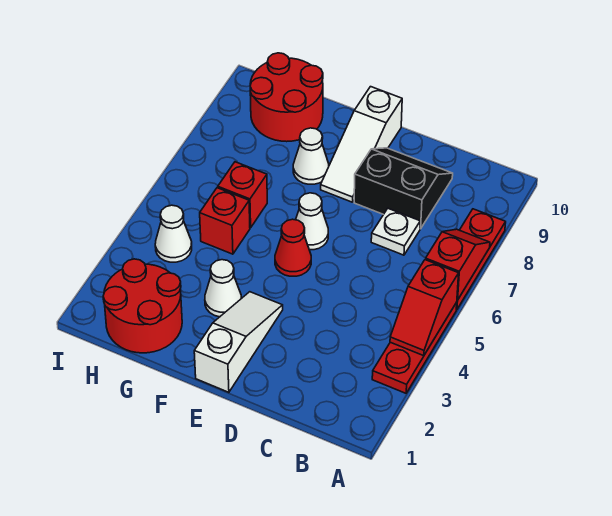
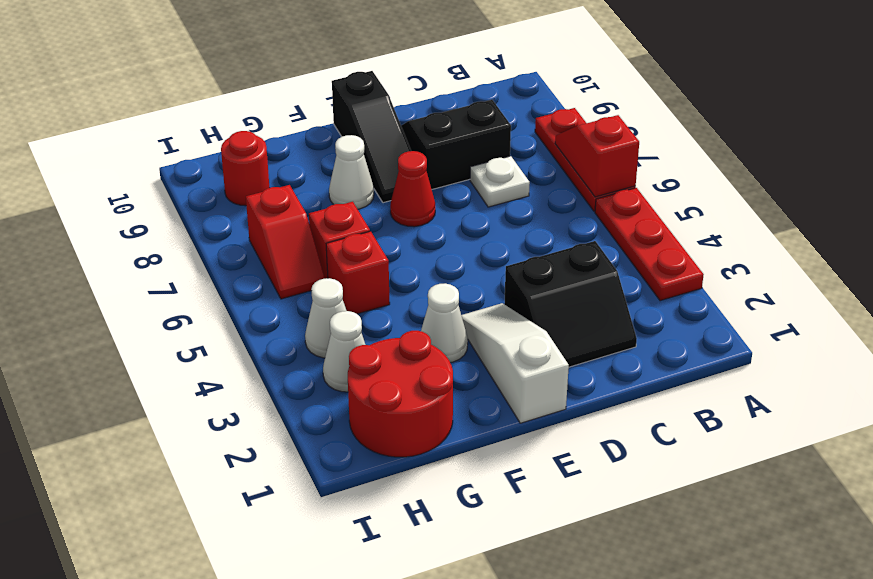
red slope A4:A5 level 2 top 5 -> red slope H6:H7 level 1 top 7
none -> black slope C2:D3 level 1 top 3
red cone E5 level 1 -> red cone E7 level 1
white cone E6 level 1 -> white cone H3 level 1
white slope E8:E10 level 1 top 10 -> black slope E8:E10 level 1 top 10
red round brick G9:H10 level 1 -> red round brick H9 level 1

